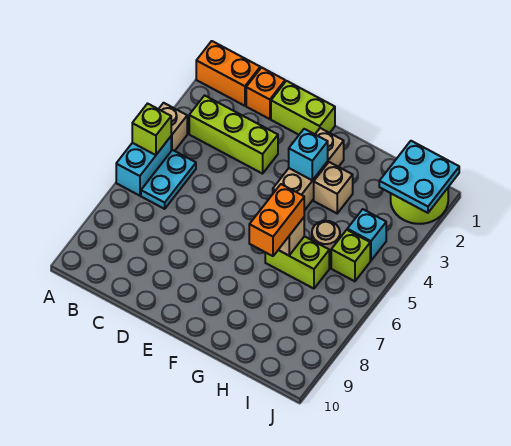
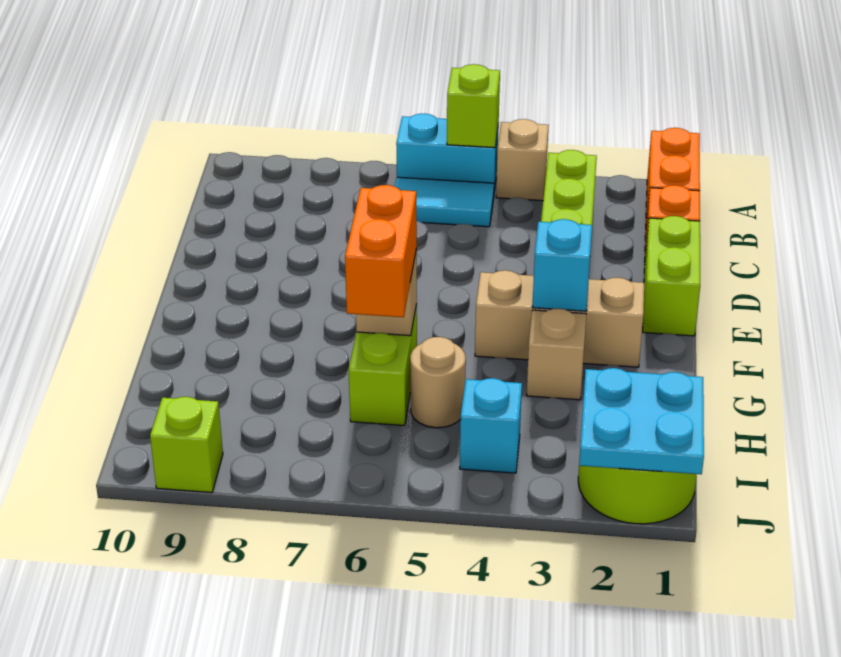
cyan plate B5:B6 level 1 -> cyan tile B5:B6 level 1
orange brick G6:G7 level 3 -> orange brick G6:H6 level 3
lime brick I5 level 1 -> lime brick J9 level 1

